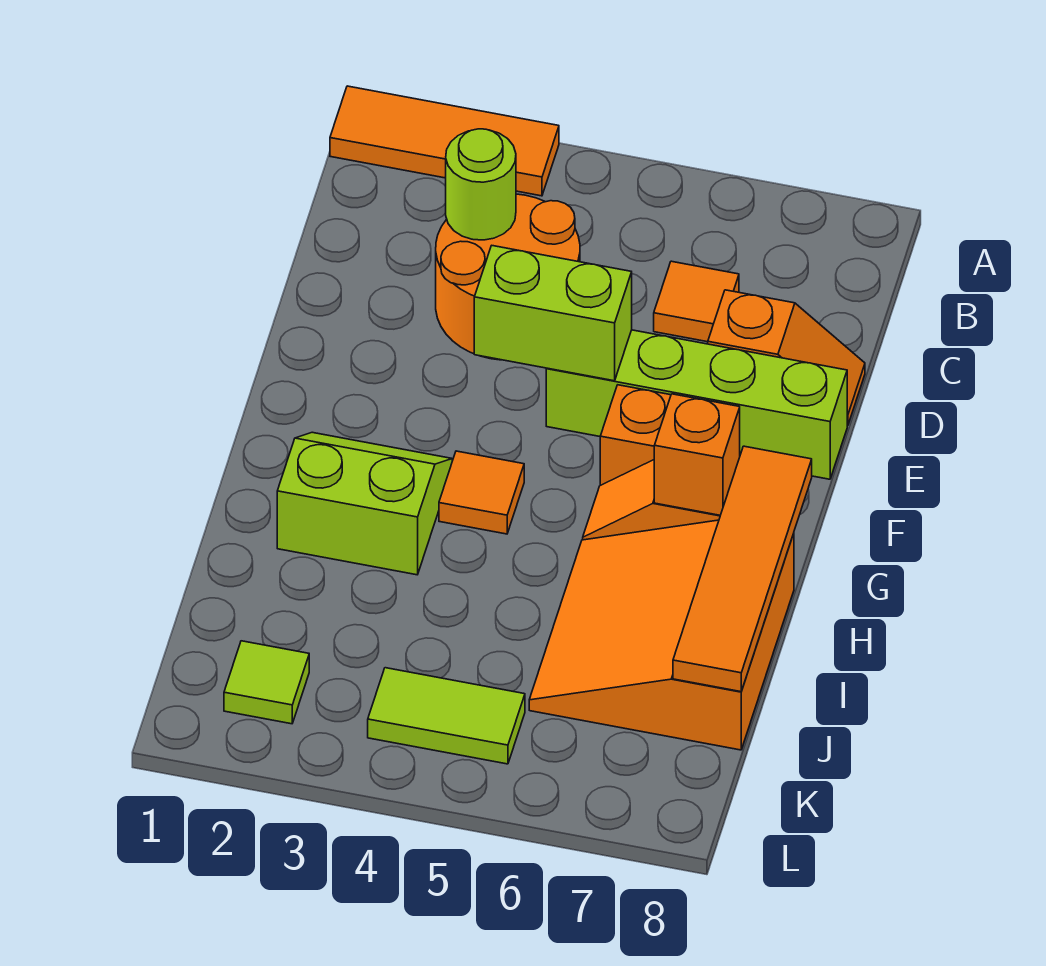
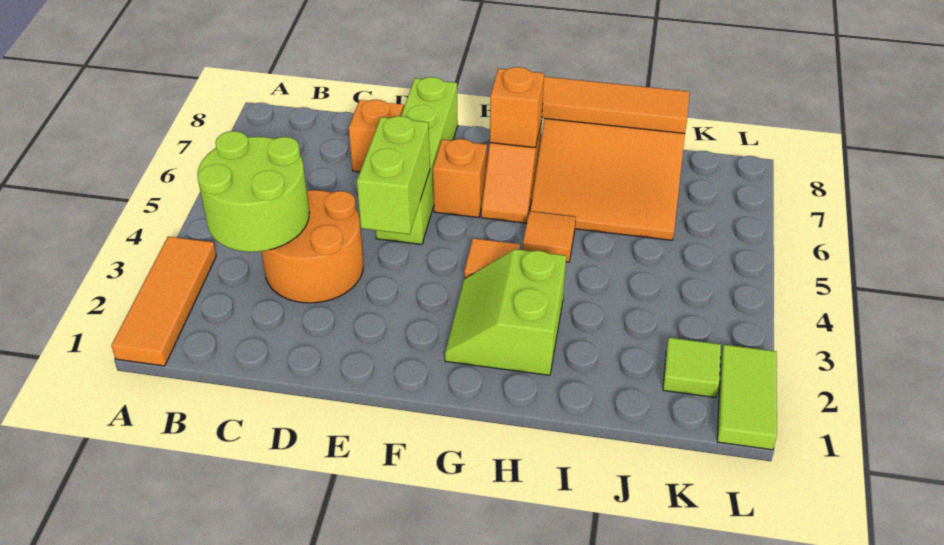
lime round brick C3 level 2 -> lime round brick B3:C4 level 2
orange tile C6 level 1 -> orange tile H5 level 1
lime tile K4:K5 level 1 -> lime tile L1:L2 level 1

